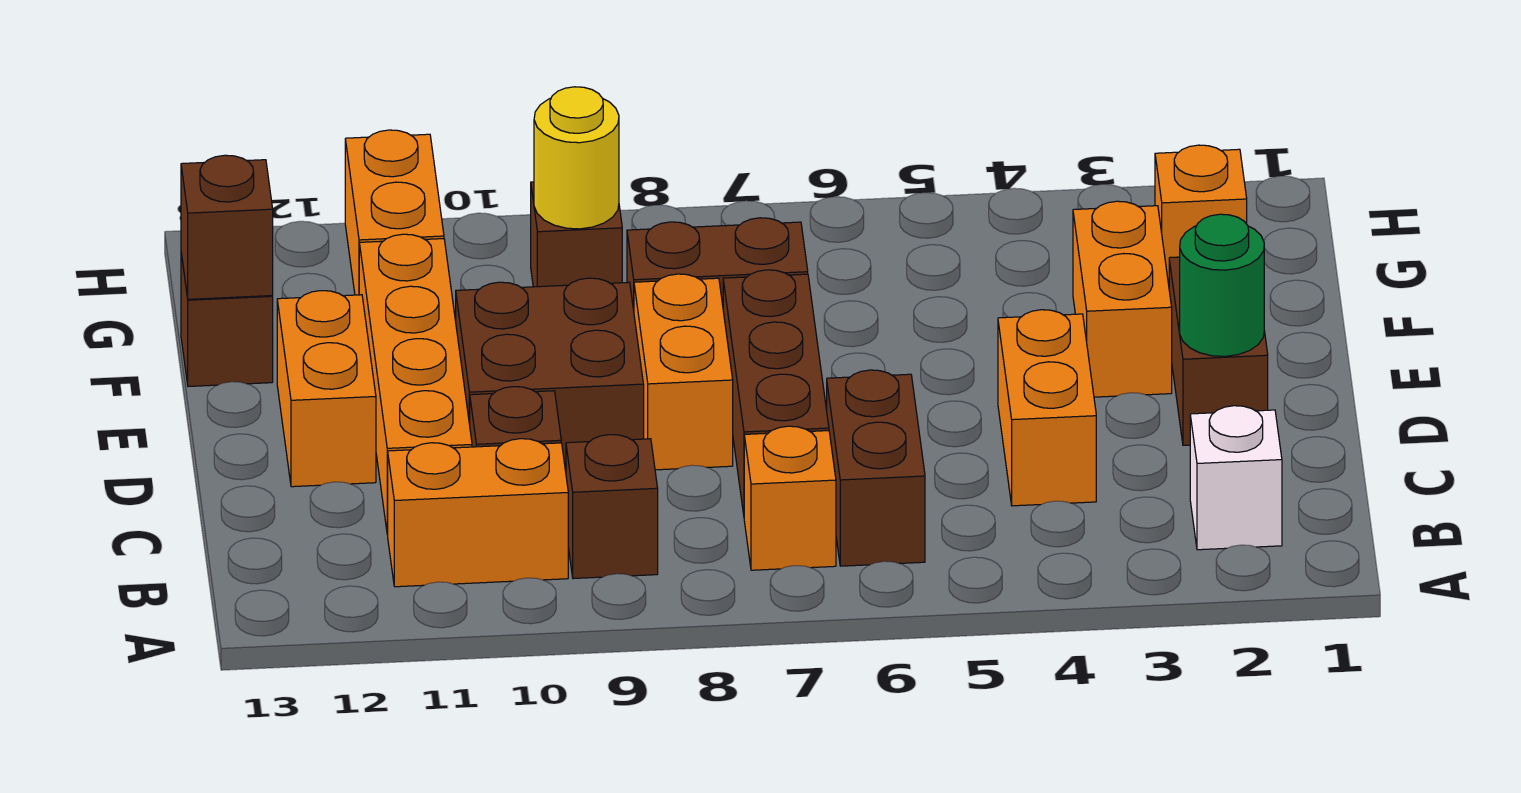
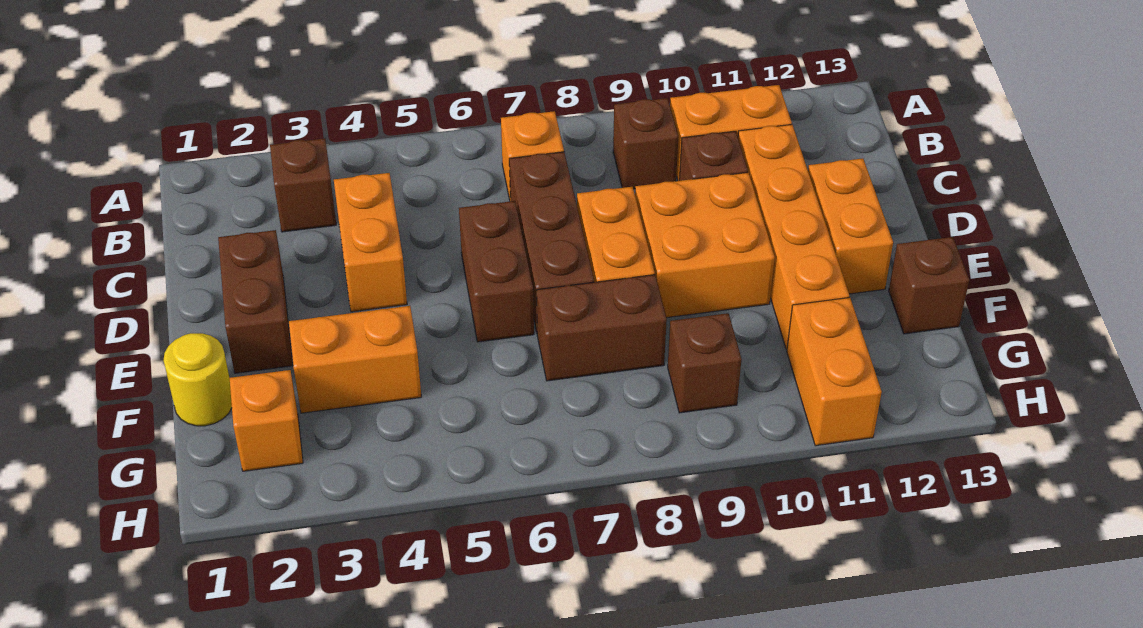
white brick B2 level 1 -> none
brown brick B6:C6 level 1 -> brown brick D6:E6 level 1
green round brick D2 level 2 -> none
brown brick D9:E10 level 1 -> orange brick D9:E10 level 1
orange brick E3:F3 level 1 -> orange brick F3:F4 level 1
brown brick F13 level 2 -> brown brick B3 level 1
yellow round brick G9 level 2 -> yellow round brick F1 level 1

